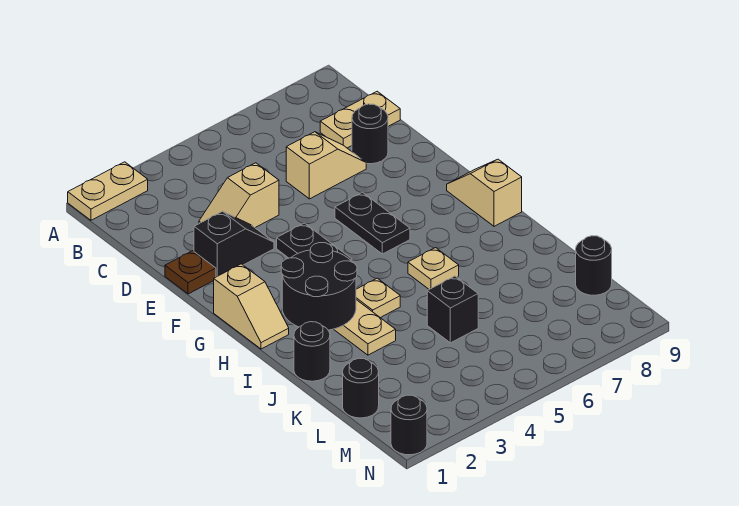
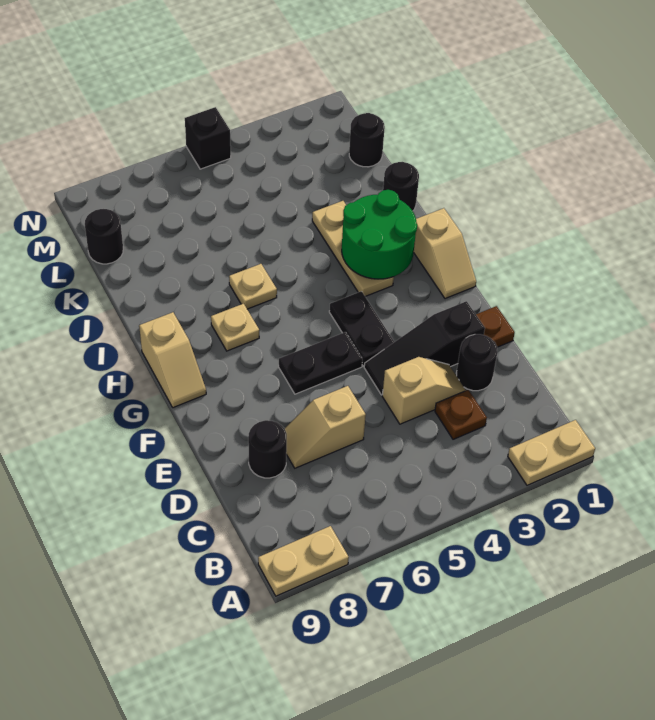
none -> brown plate C3 level 1
tan plate C8:C9 level 1 -> tan plate A8:A9 level 1
black slope E2:E3 level 1 top 2 -> black slope E2:E4 level 1 top 2
black plate F6:G6 level 1 -> black plate F5:F6 level 1
tan slope G1:H1 level 1 top G -> tan slope G1:H1 level 1 top H
black round brick H2:I3 level 2 -> green round brick H2:I3 level 2
tan plate I4 level 1 -> tan plate H7 level 1
black brick K5 level 1 -> black brick N5 level 1
black round brick N1 level 1 -> black round brick D2 level 1

